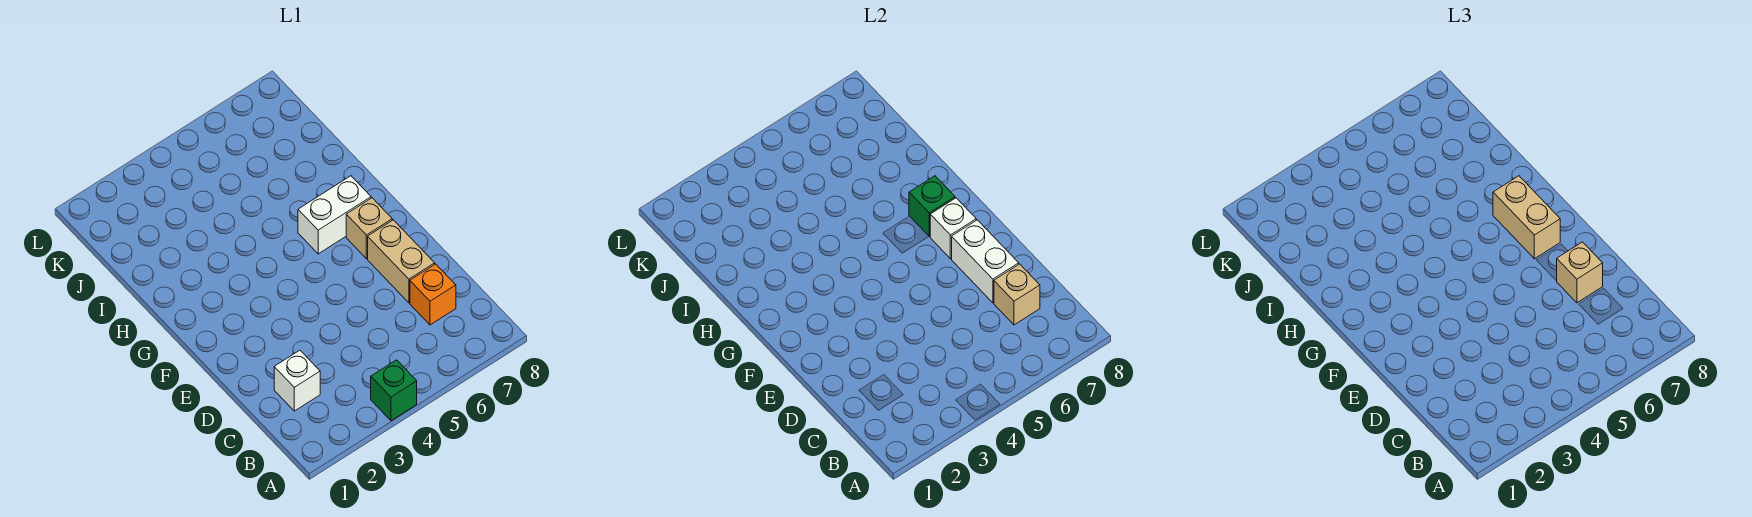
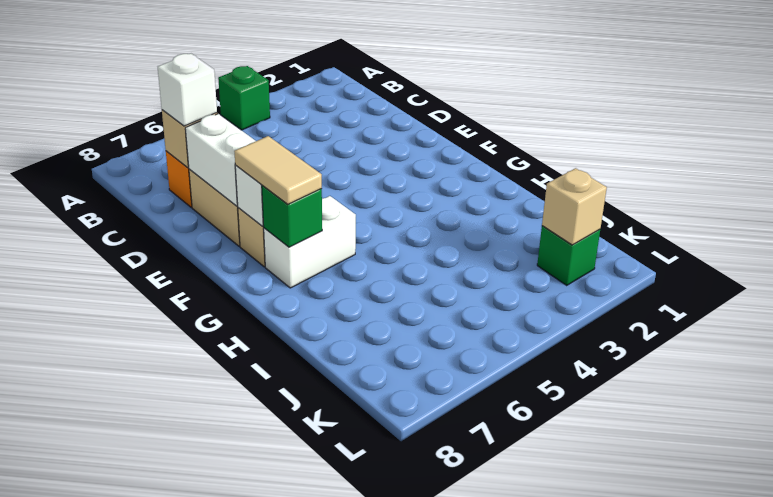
white brick C2 level 1 -> white brick C7 level 3
tan brick D7 level 3 -> tan brick K2 level 2
tan brick F7:G7 level 3 -> tan tile F7:G7 level 3
none -> green brick K2 level 1

